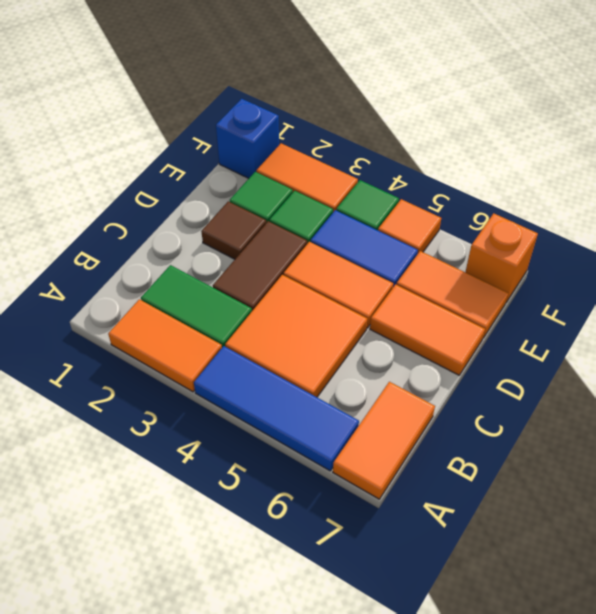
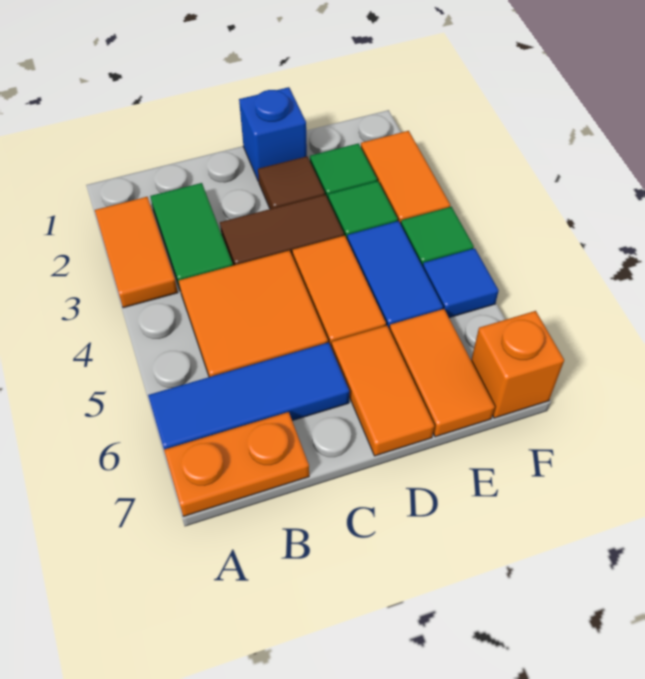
blue tile A4:A6 level 1 -> blue tile A6:C6 level 1
orange tile A7:B7 level 1 -> orange plate A7:B7 level 1
blue brick F1 level 1 -> blue brick D1 level 1
orange tile F5 level 1 -> blue tile F5 level 1

